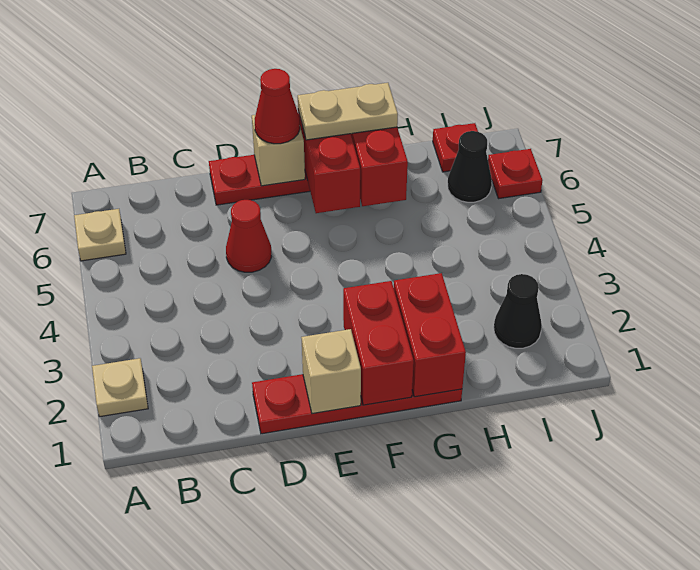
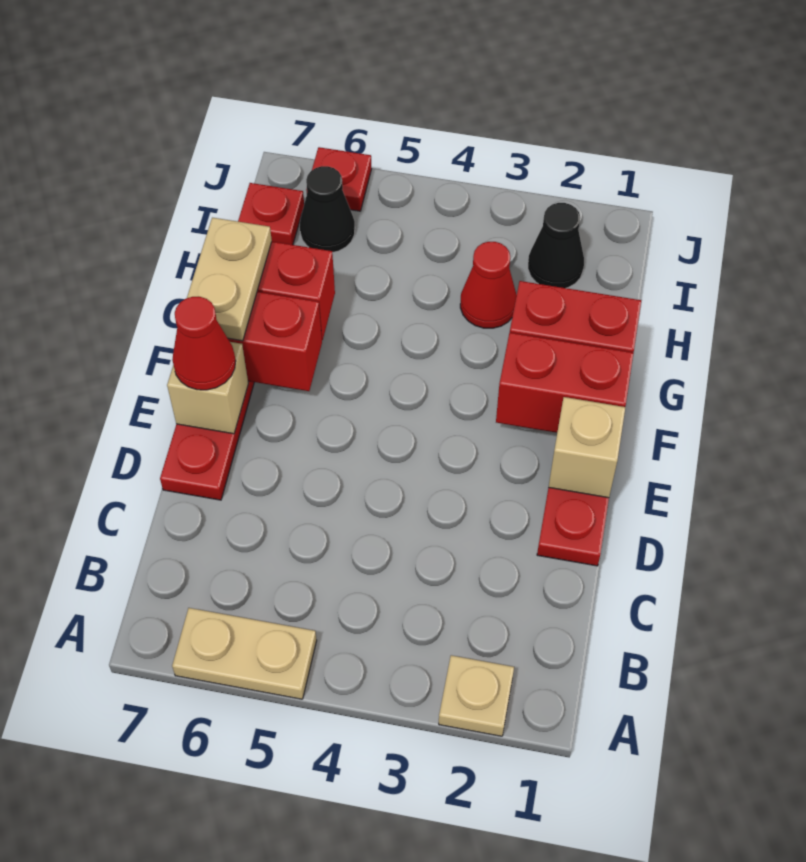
tan plate A6 level 1 -> tan plate A5:A6 level 1
red cone D5 level 1 -> red cone H3 level 1

